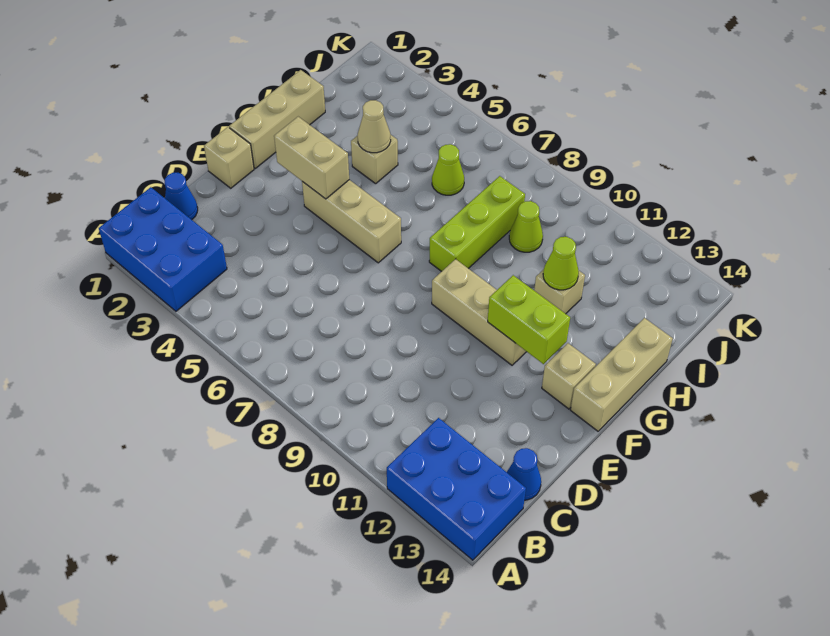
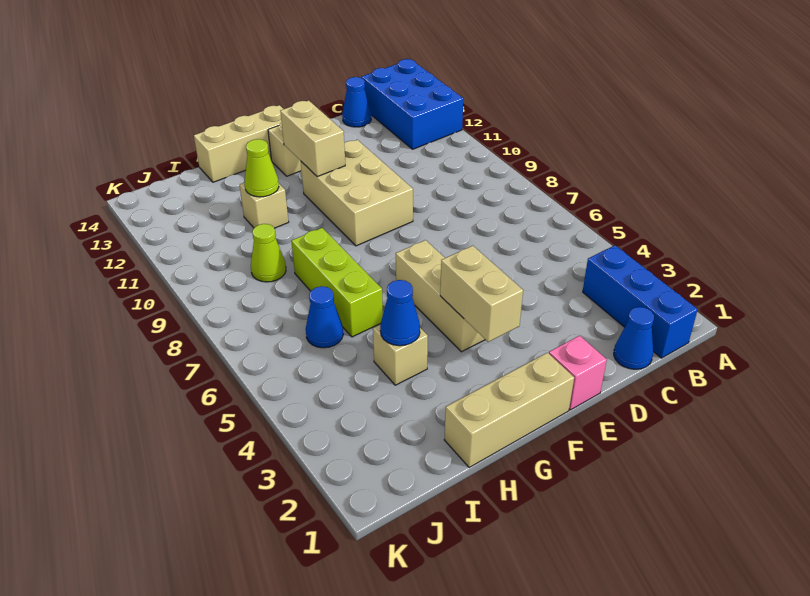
blue brick A1:B3 level 1 -> blue brick B1:B3 level 1
tan brick E1 level 1 -> pink brick E1 level 1
tan brick F9:F11 level 1 -> tan brick E9:F11 level 1
lime brick F11:F12 level 2 -> tan brick F11:F12 level 2
lime brick G8:I8 level 1 -> lime brick H6:H8 level 1
tan cone H4 level 2 -> blue cone H4 level 2
lime cone I6 level 1 -> blue cone I6 level 1

